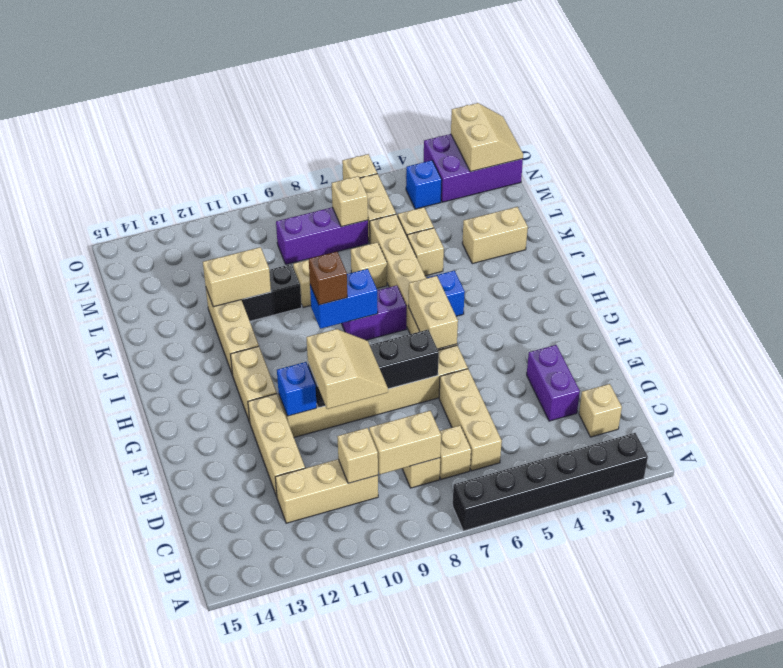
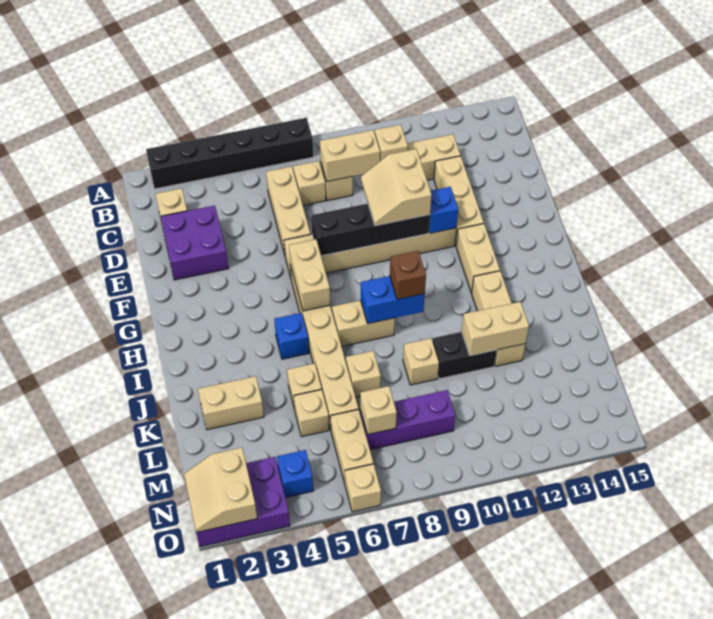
purple brick D3:E3 level 1 -> purple brick D2:E3 level 1
purple brick I7:I8 level 1 -> tan brick I7:I8 level 1

